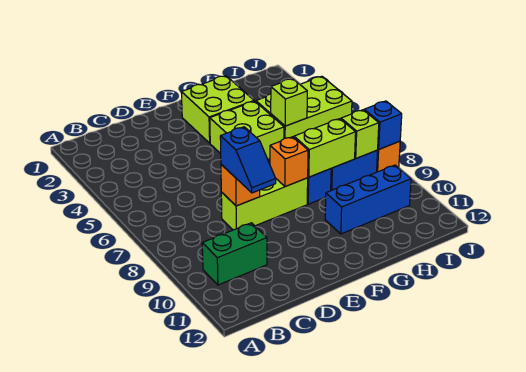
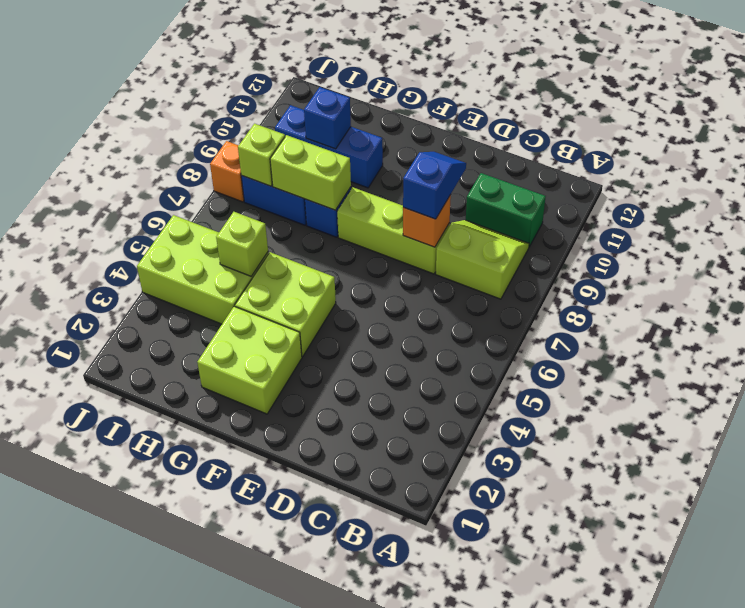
none -> lime slope B8:C9 level 1 top 8
orange brick F8 level 2 -> none
blue brick J8 level 2 -> blue brick H10 level 2

